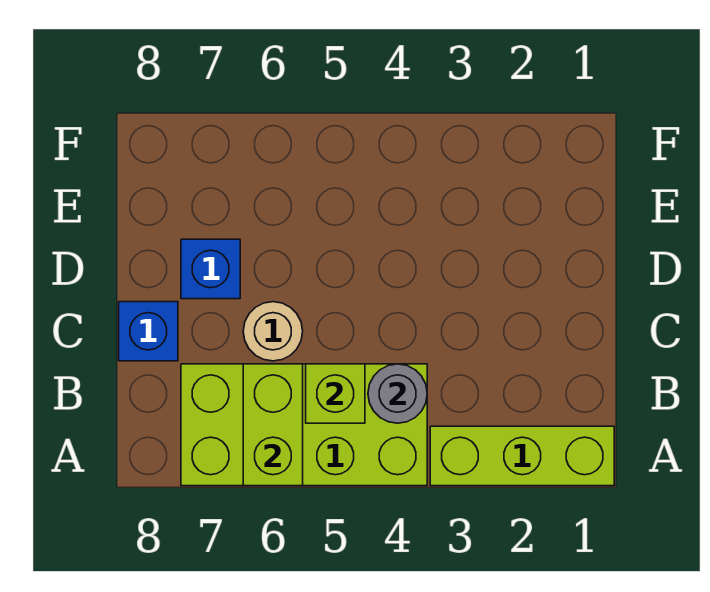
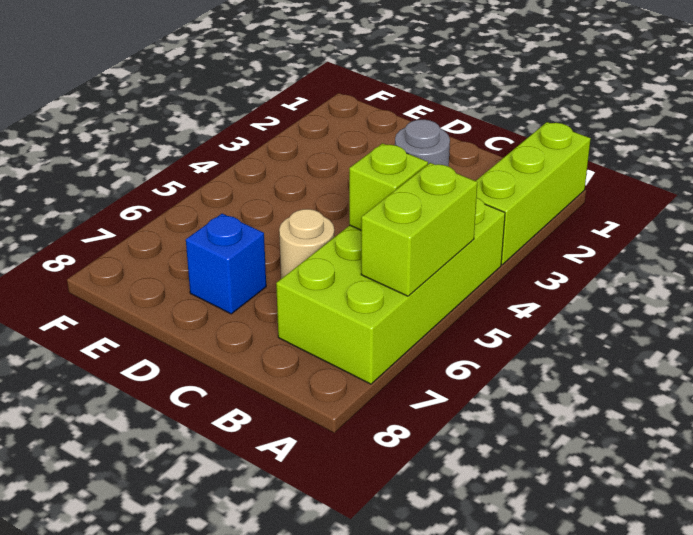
lime brick A6:B6 level 2 -> lime brick A5:A6 level 2
blue brick C8 level 1 -> none

